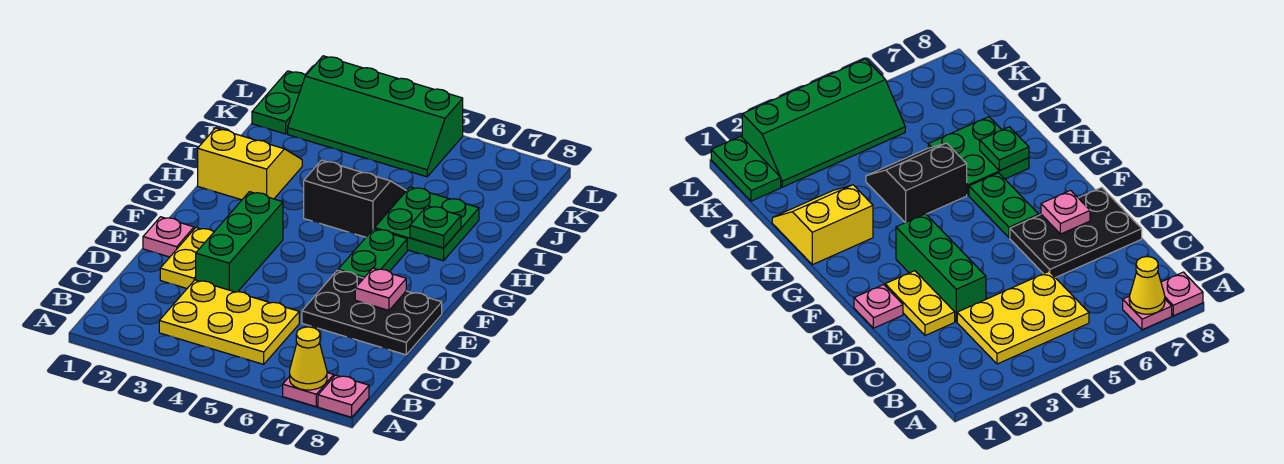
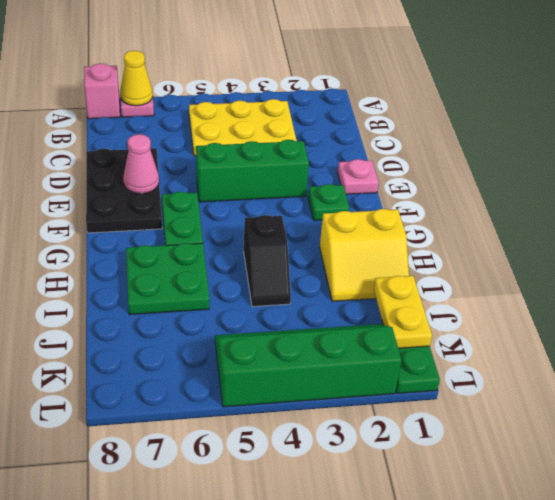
pink plate A8 level 1 -> pink brick A8 level 1
yellow plate D2:E2 level 1 -> yellow plate J1:K1 level 2
green brick D3:F3 level 1 -> green brick E3:E5 level 1
black plate D6:E8 level 1 -> black plate D7:F8 level 1
pink plate E7 level 2 -> pink cone E7 level 2
black slope H4:I5 level 1 top H -> black slope H4:I4 level 1 top H
green plate H7 level 2 -> green plate F2 level 1

